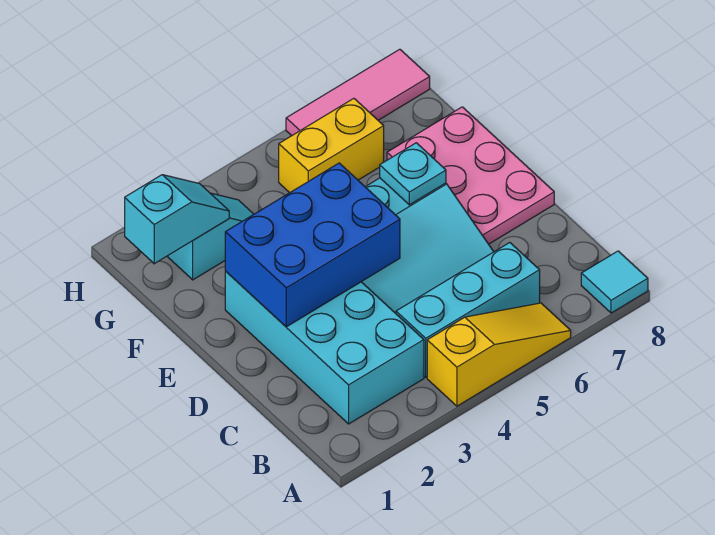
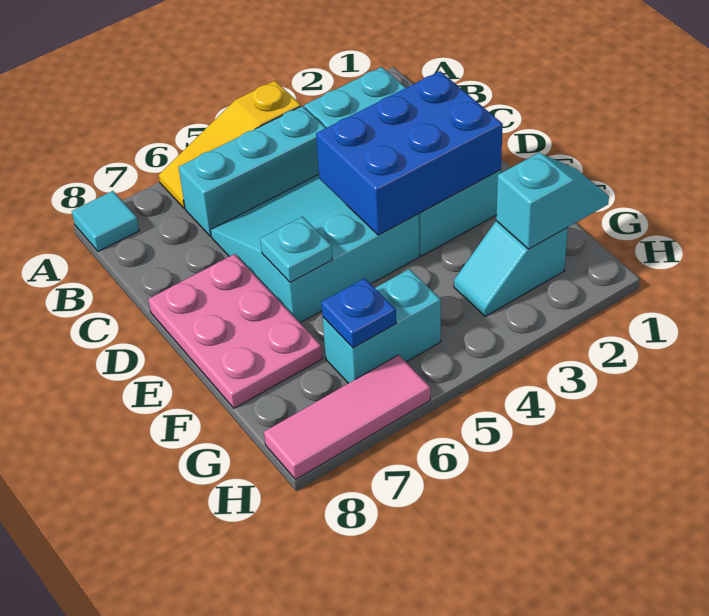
cyan slope G1:G2 level 2 top 1 -> cyan slope G1:G2 level 2 top 2
yellow brick G5:G6 level 1 -> cyan brick G5:G6 level 1
none -> blue plate G6 level 2

